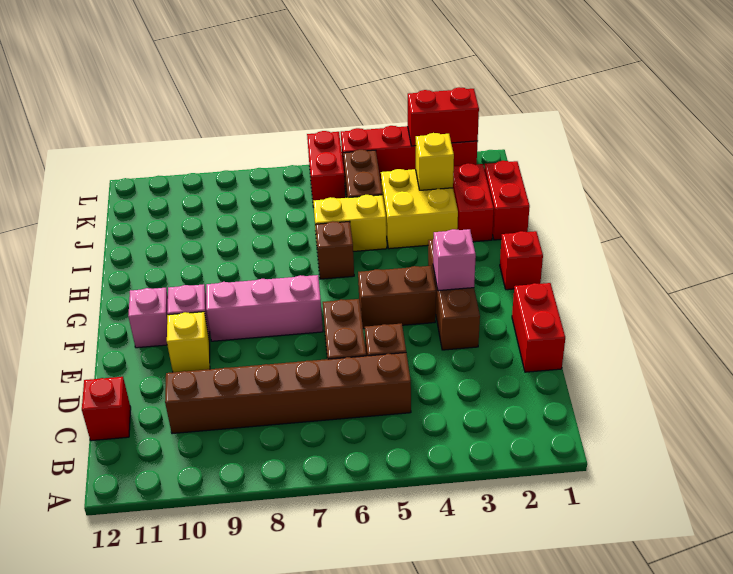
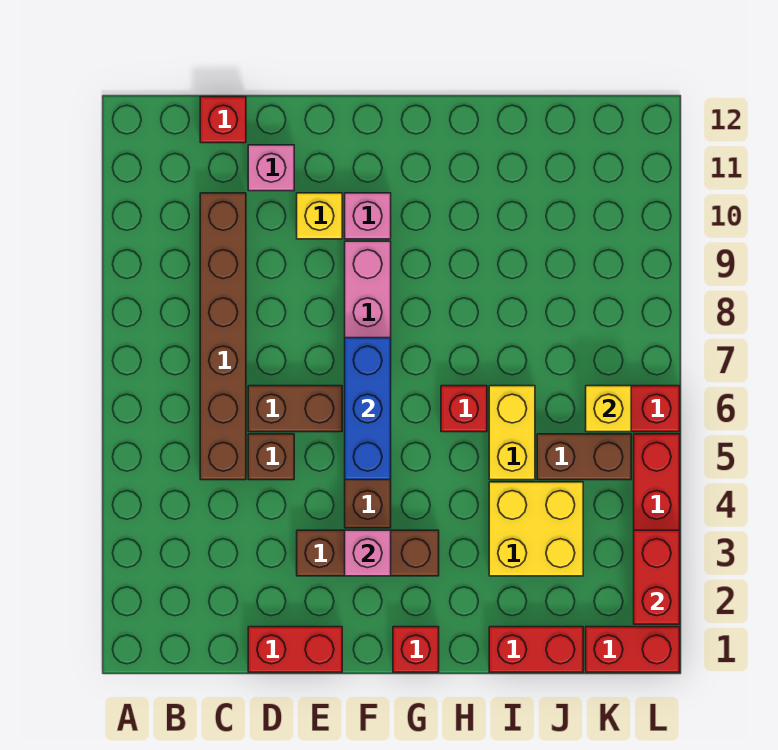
none -> blue brick F5:F7 level 2
pink brick F11 level 1 -> pink brick D11 level 1
brown brick H6 level 1 -> red brick H6 level 1
red brick I2:J2 level 1 -> red brick K1:L1 level 1
yellow brick J3 level 2 -> yellow brick K6 level 2

